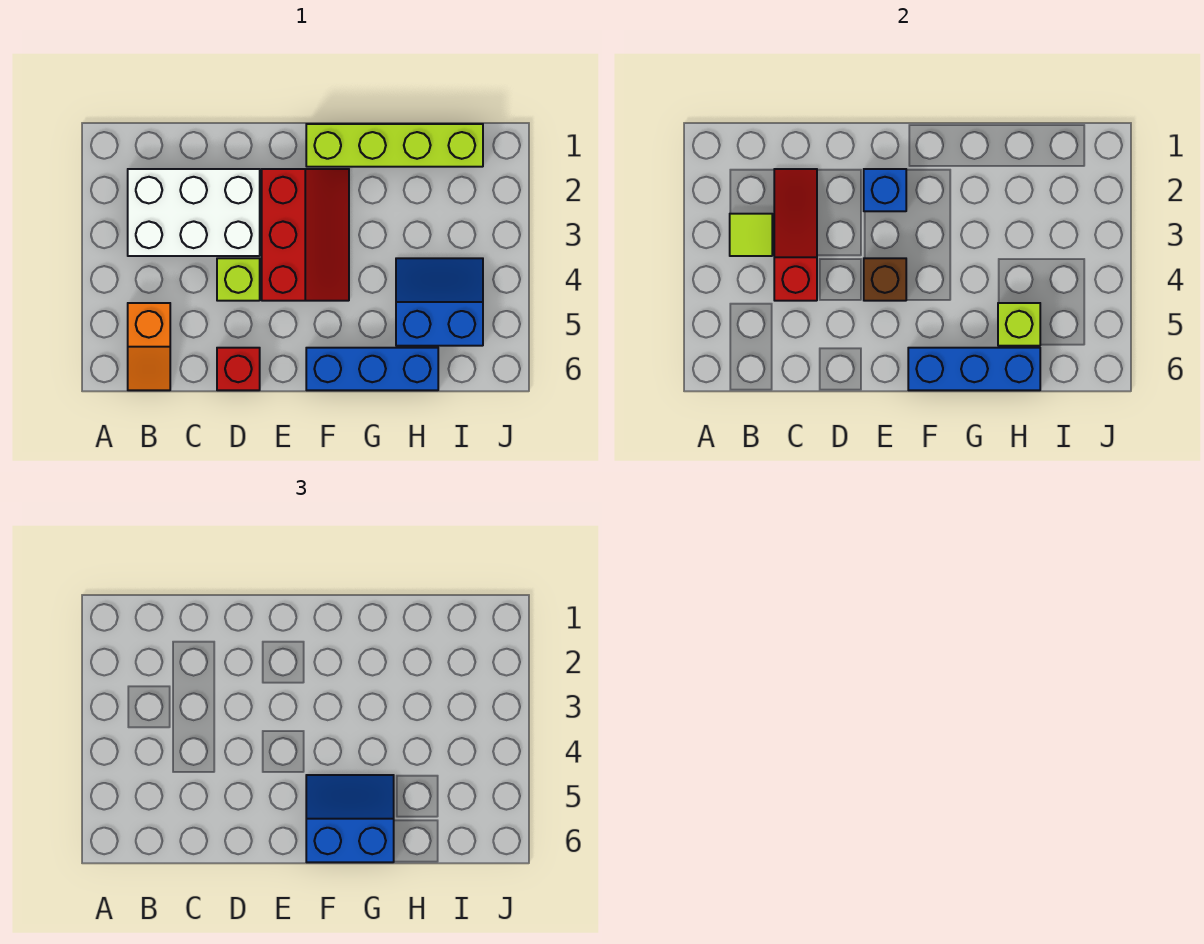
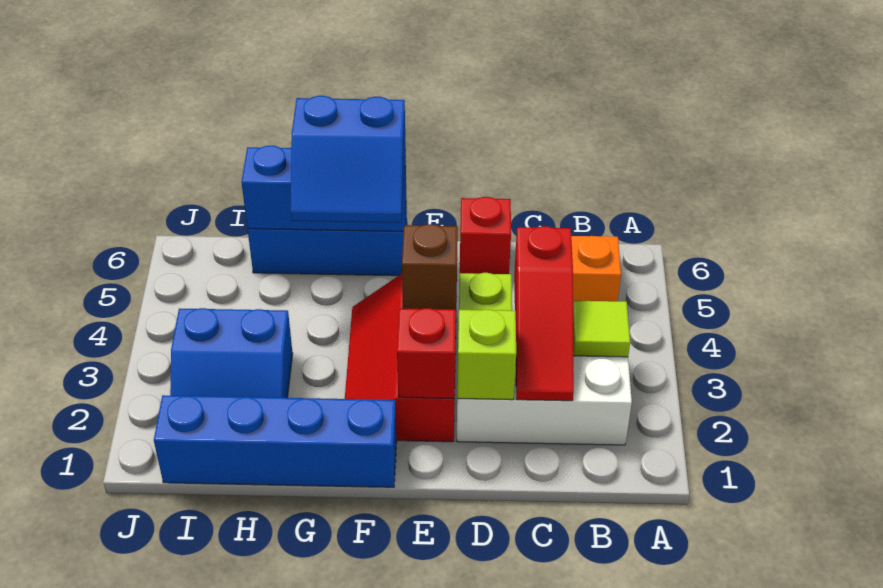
blue brick E2 level 2 -> red brick E2 level 2
lime brick F1:I1 level 1 -> blue brick F1:I1 level 1
blue slope H4:I5 level 1 top 5 -> blue slope H2:I3 level 1 top 3
lime brick H5 level 2 -> lime brick D2 level 2

